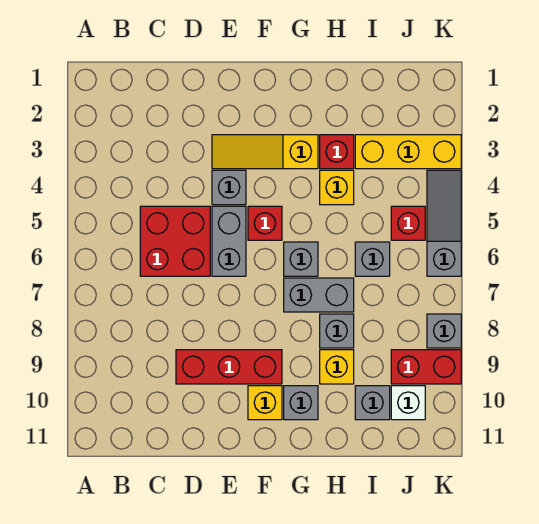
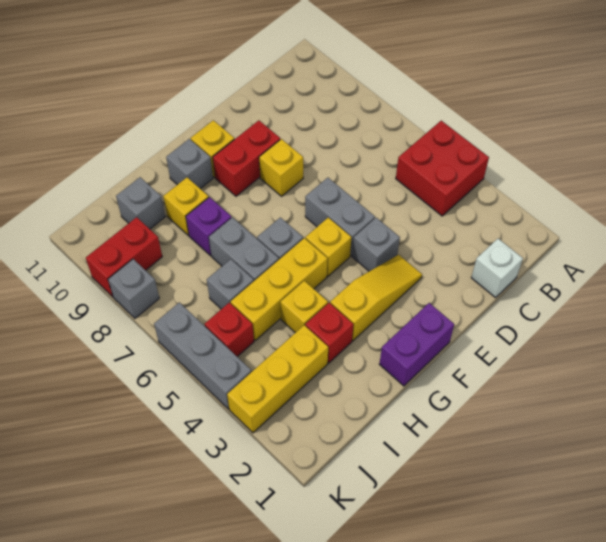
red brick C5:D6 level 1 -> red brick A4:B5 level 1
red brick D9:F9 level 1 -> red brick E9:F9 level 1
none -> yellow brick E8 level 1
none -> purple brick F1:G1 level 1
red brick F5 level 1 -> yellow brick F5 level 1
none -> yellow brick G5:I5 level 1
grey brick G7:H7 level 1 -> grey brick H6:H7 level 1
grey brick H8 level 1 -> purple brick H8 level 1
white brick J10 level 1 -> white brick C1 level 1
grey slope K4:K6 level 1 top 6 -> grey brick K4:K6 level 1

